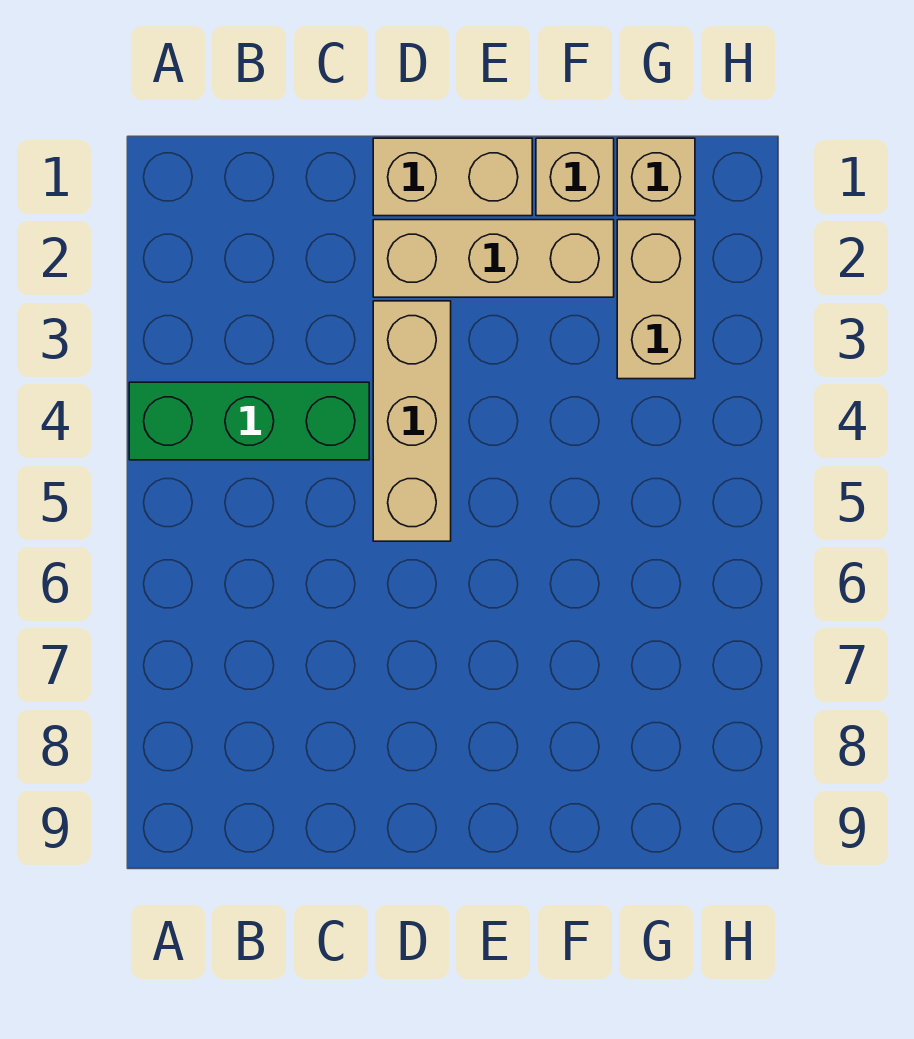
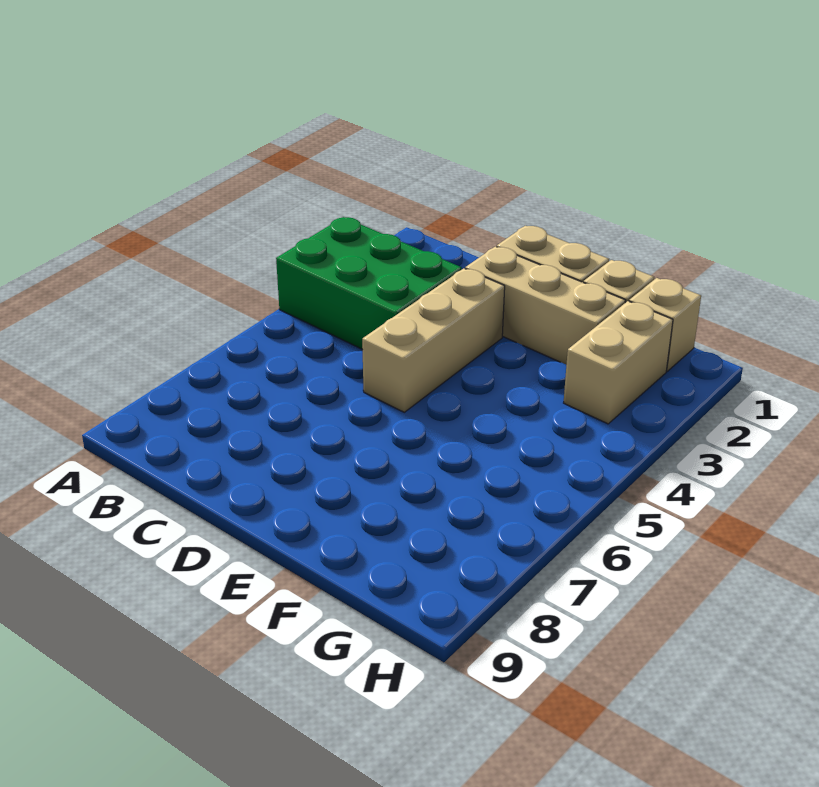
green brick A4:C4 level 1 -> green brick A3:C4 level 1

